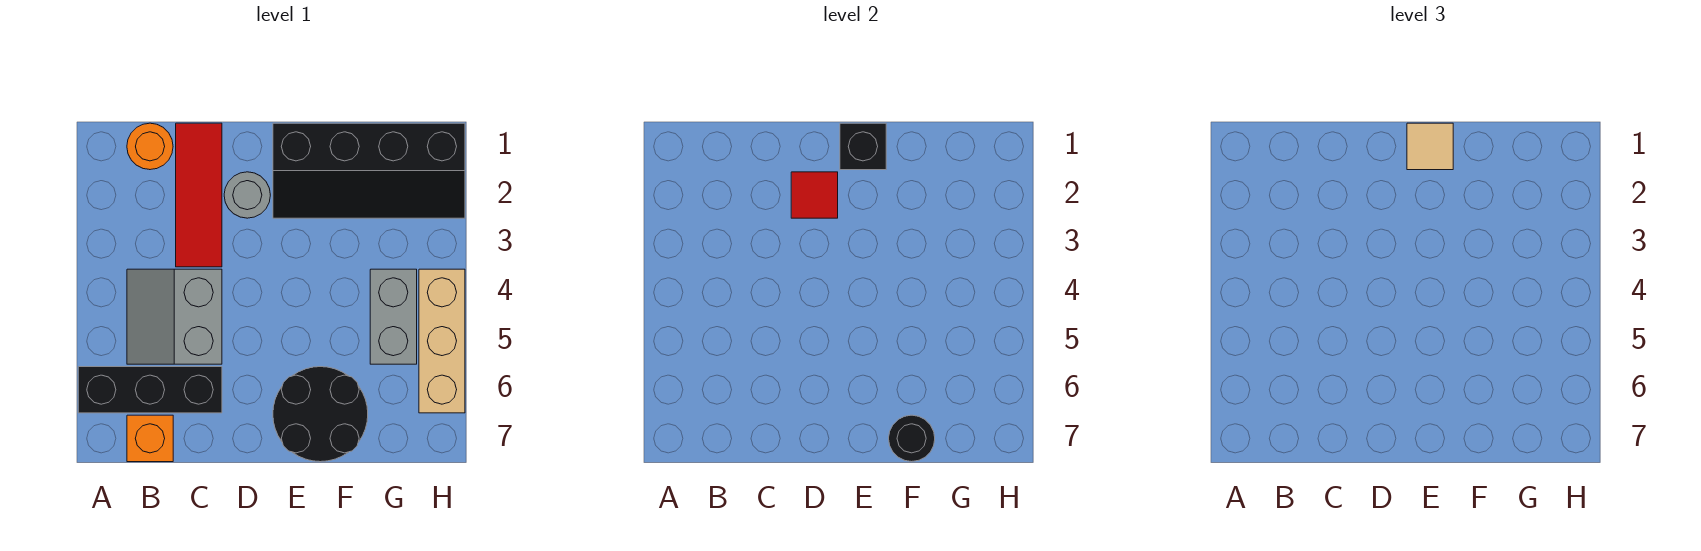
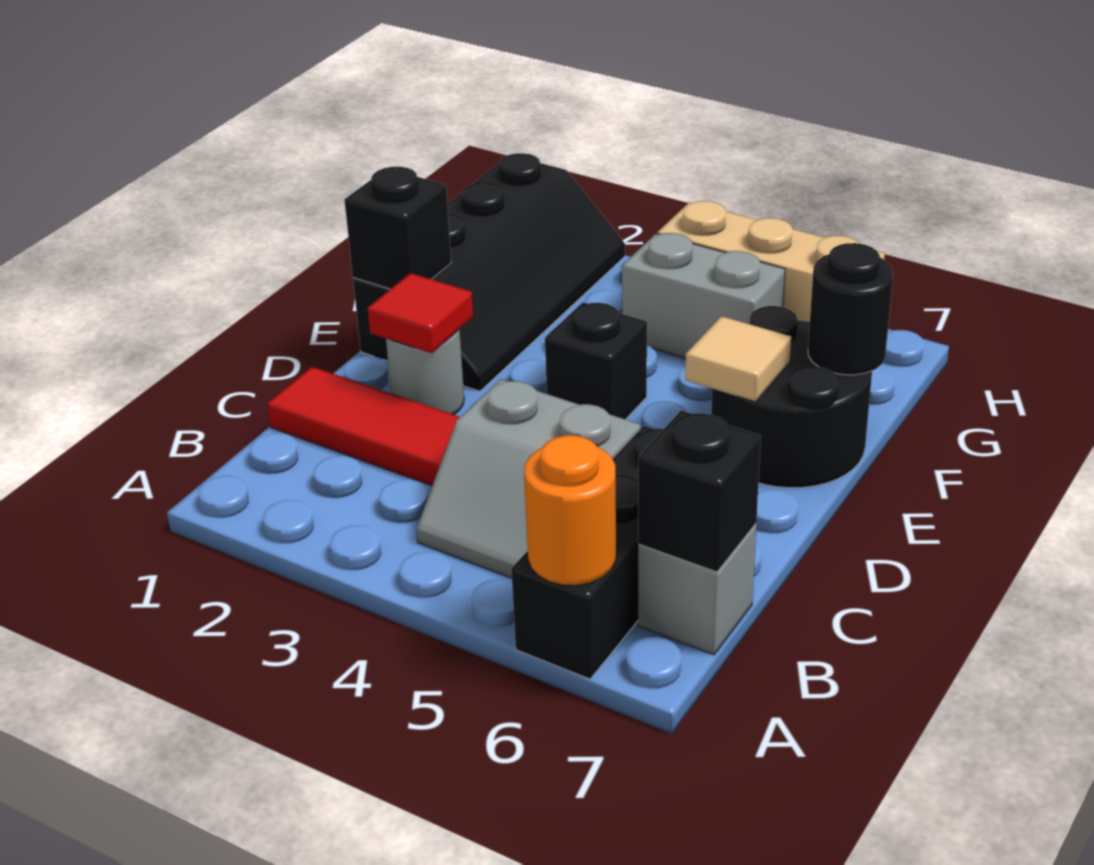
orange round brick B1 level 1 -> orange round brick A6 level 2
orange brick B7 level 1 -> grey brick B7 level 1
none -> black brick B7 level 2
tan tile E1 level 3 -> tan tile E6 level 2
none -> black brick E4 level 1

